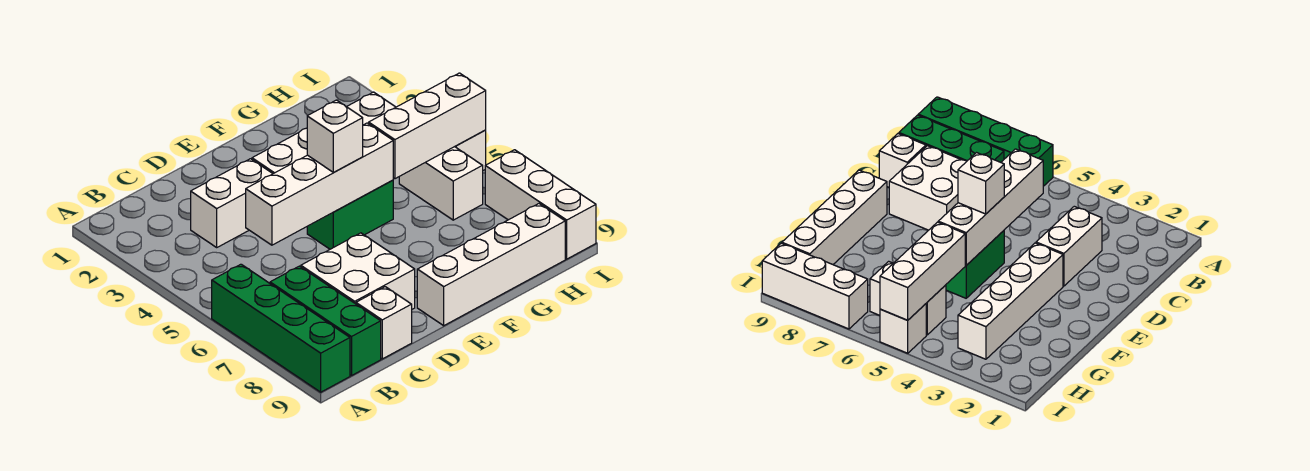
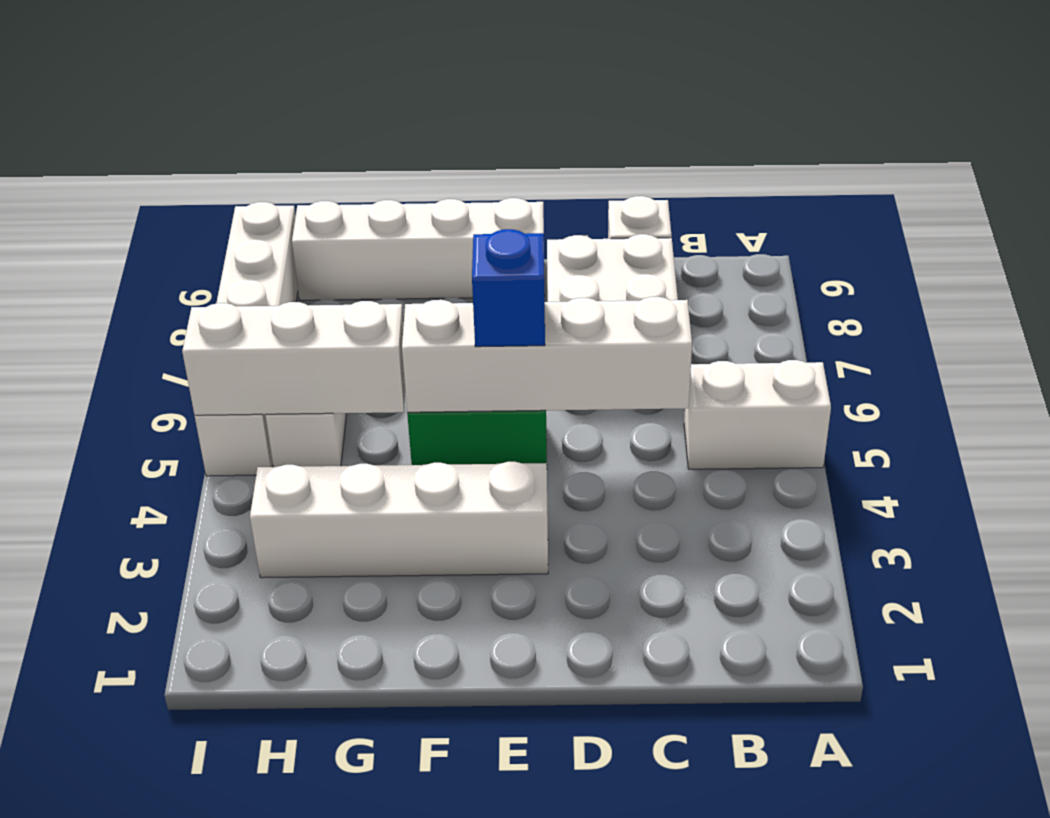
green brick A6:A9 level 1 -> none
green brick B7:B9 level 1 -> none
white brick C3:D3 level 1 -> white brick A5:B5 level 1
white brick E5 level 3 -> blue brick E5 level 3

